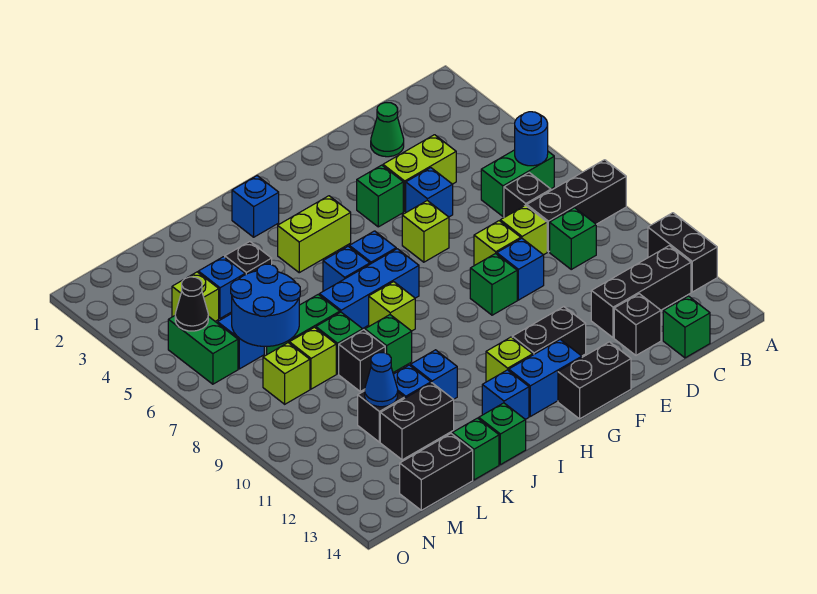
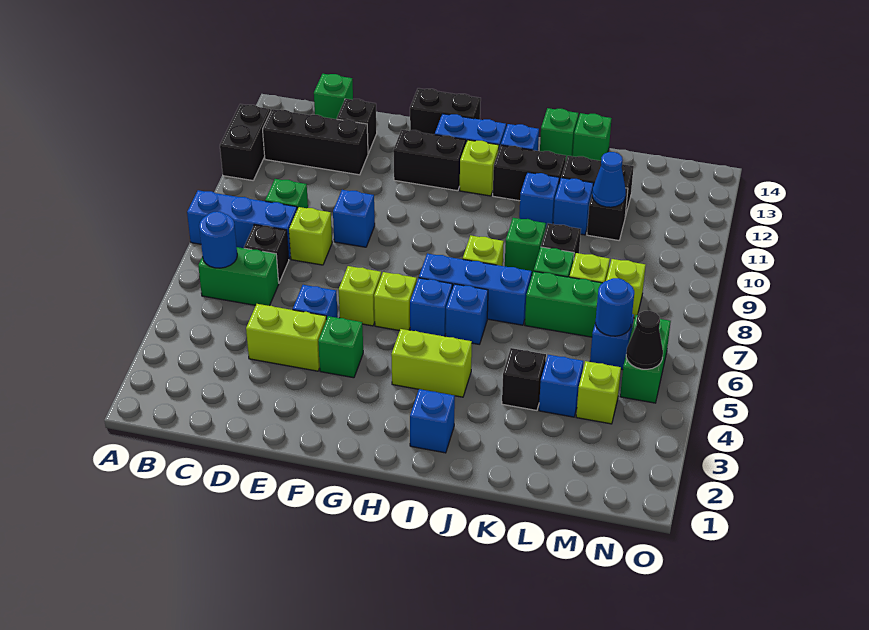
black brick A8:C8 level 1 -> blue brick A8:C8 level 1
green cone D2 level 1 -> none
lime brick E8 level 1 -> lime brick G6 level 1
green brick F9 level 1 -> none
blue round brick L6:M7 level 2 -> blue round brick M6 level 2
black brick L14:M14 level 1 -> black brick I12:J12 level 1

